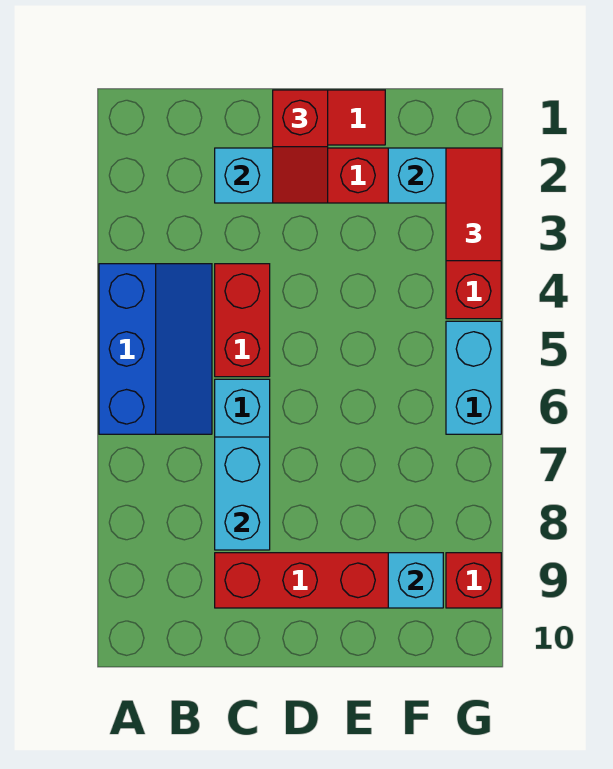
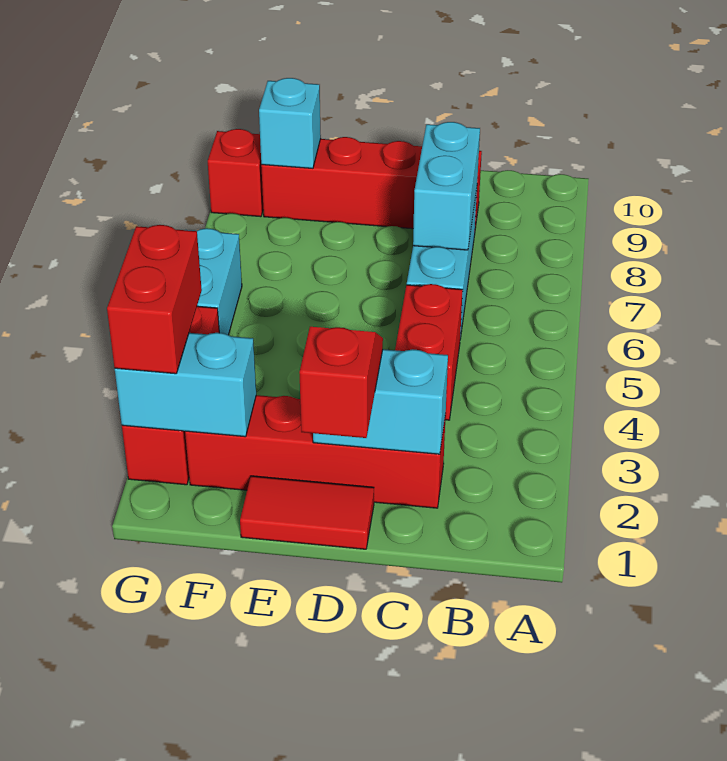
blue slope A4:B6 level 1 top A -> none
red tile G2:G3 level 3 -> red brick G2:G3 level 3

